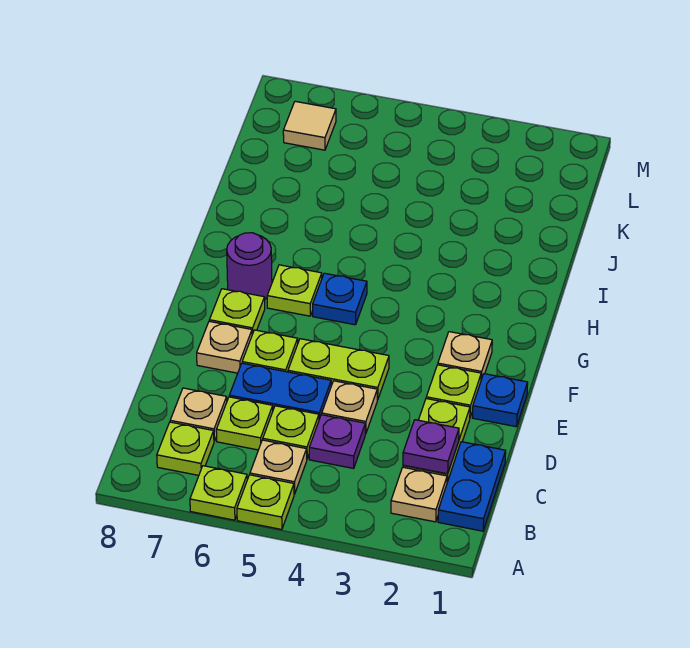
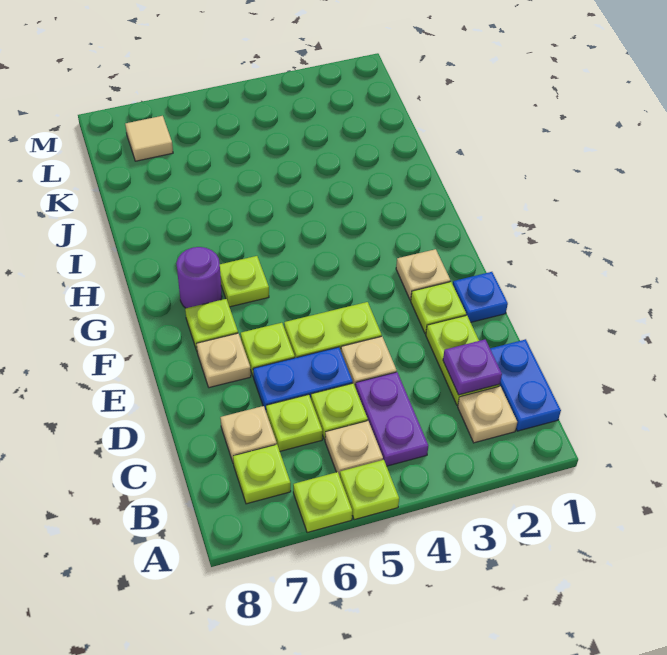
purple plate C4 level 1 -> purple plate B4:C4 level 1
blue plate G5 level 1 -> none

